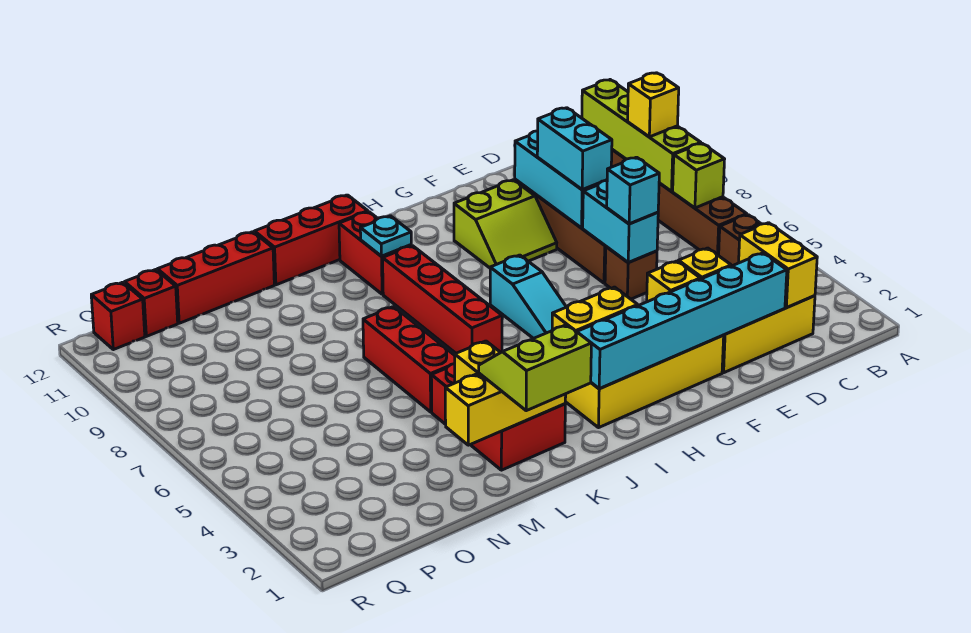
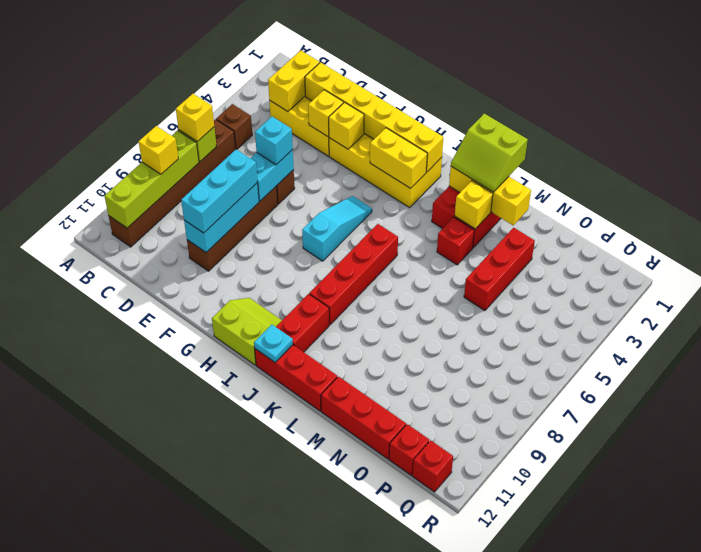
none -> yellow brick B7 level 3
cyan brick D2:I2 level 2 -> yellow brick D2:I2 level 2
cyan brick E8:E9 level 3 -> cyan brick E8:E10 level 3
lime slope F9:G10 level 1 top 10 -> lime slope H11:I12 level 1 top 12
cyan plate J10 level 2 -> cyan plate J12 level 2
red brick L5:L7 level 1 -> red brick N3:N5 level 1

